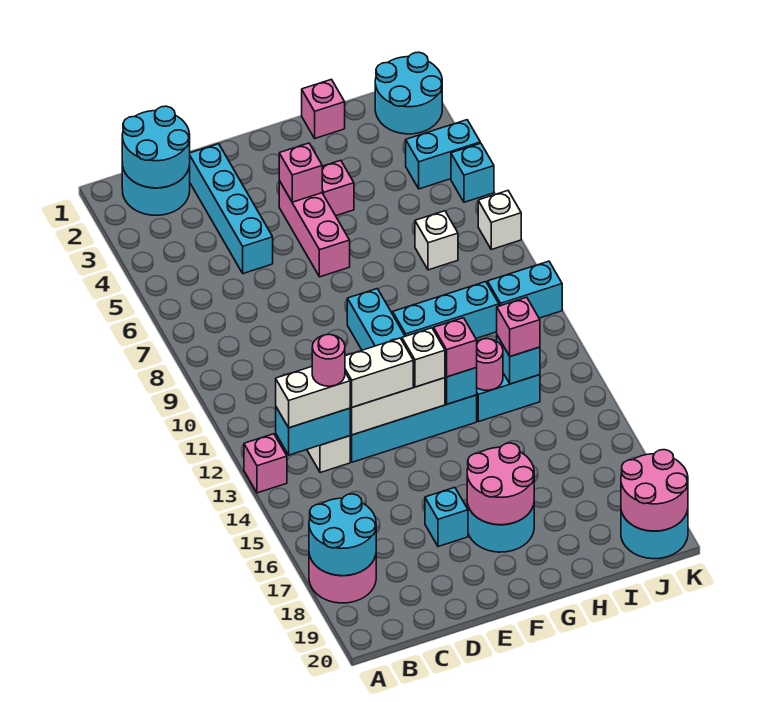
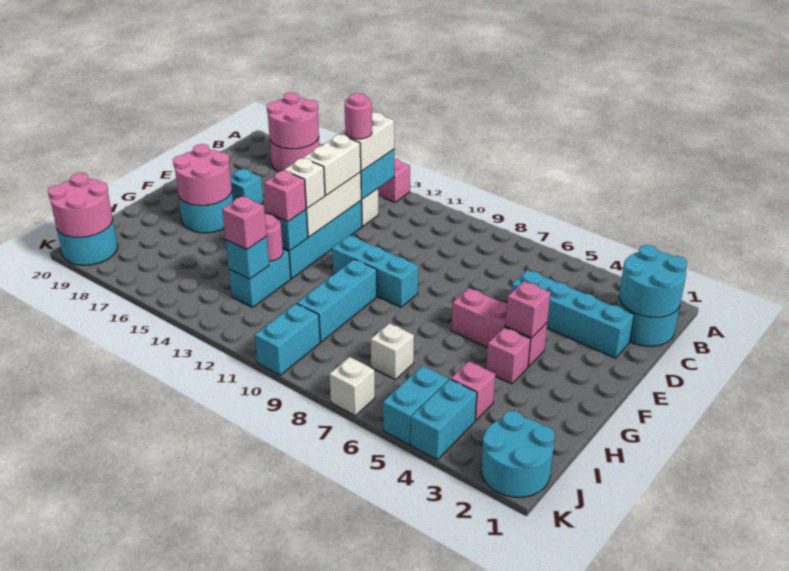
cyan round brick A17:B18 level 2 -> pink round brick A17:B18 level 2
pink brick H1 level 1 -> pink brick I4 level 1
cyan brick K5 level 1 -> cyan brick J5:K5 level 1

